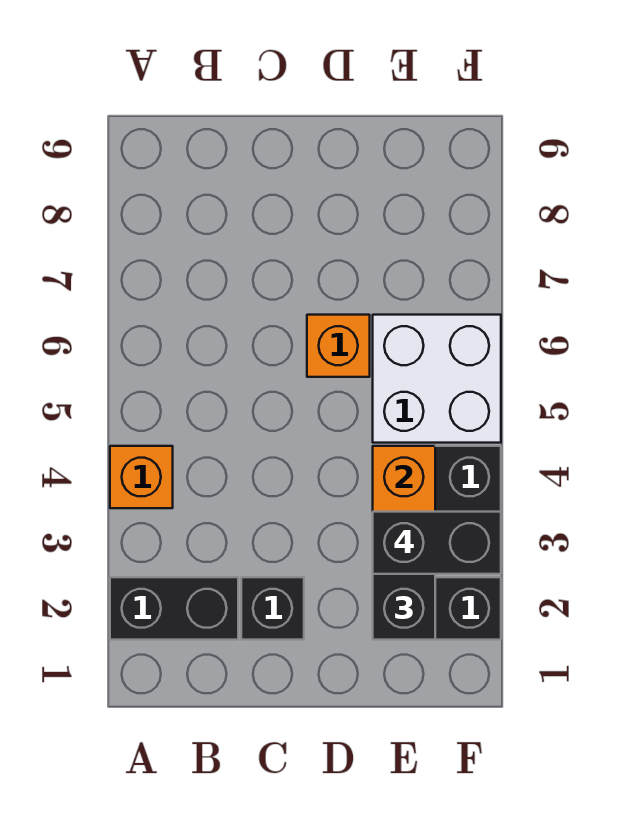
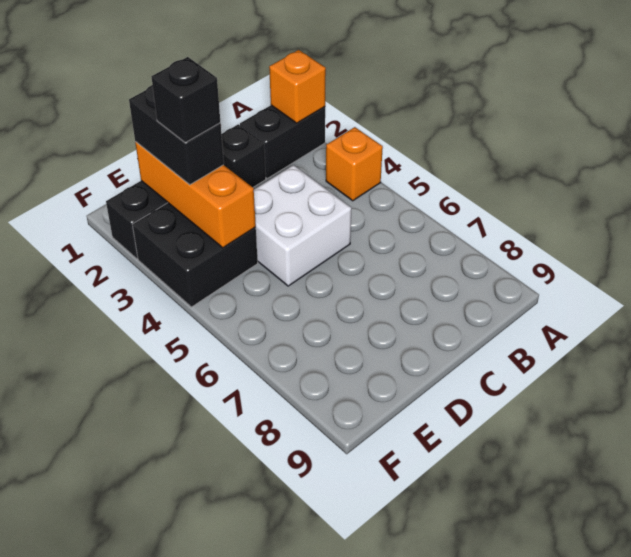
orange brick D6 level 1 -> orange brick A2 level 2
black brick E3:F3 level 4 -> black brick E3 level 4
white brick E5:F6 level 1 -> white brick C4:D5 level 1

